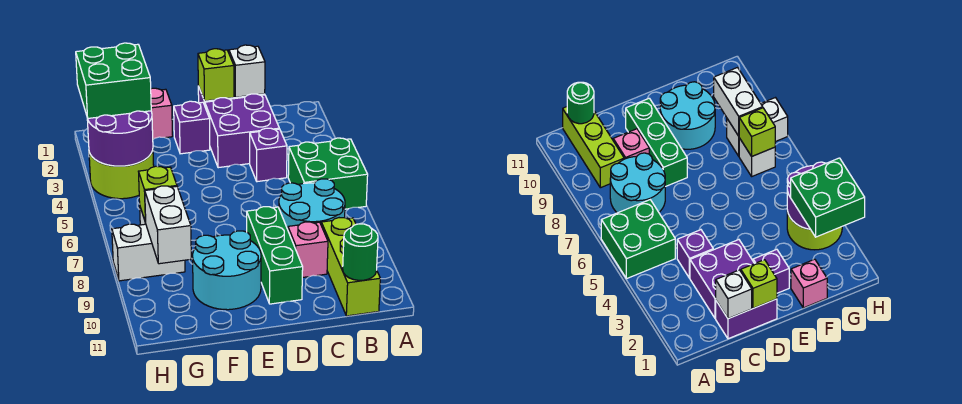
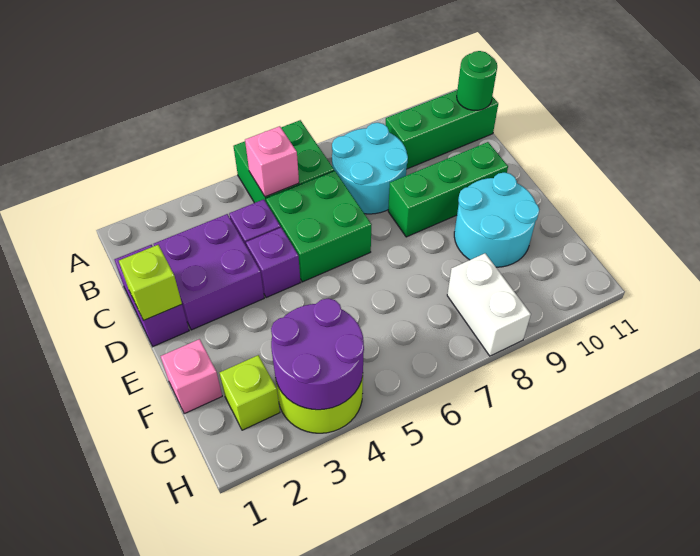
lime brick B9:B11 level 1 -> green brick B9:B11 level 1
white brick C1 level 2 -> none
pink brick C9 level 1 -> pink brick B5 level 2
purple brick E2 level 1 -> purple brick D4 level 1
green brick G2:H3 level 3 -> green brick C5:D6 level 1
white brick G7 level 1 -> none
lime brick G7 level 2 -> lime brick G2 level 1
white brick G8:G9 level 2 -> none

